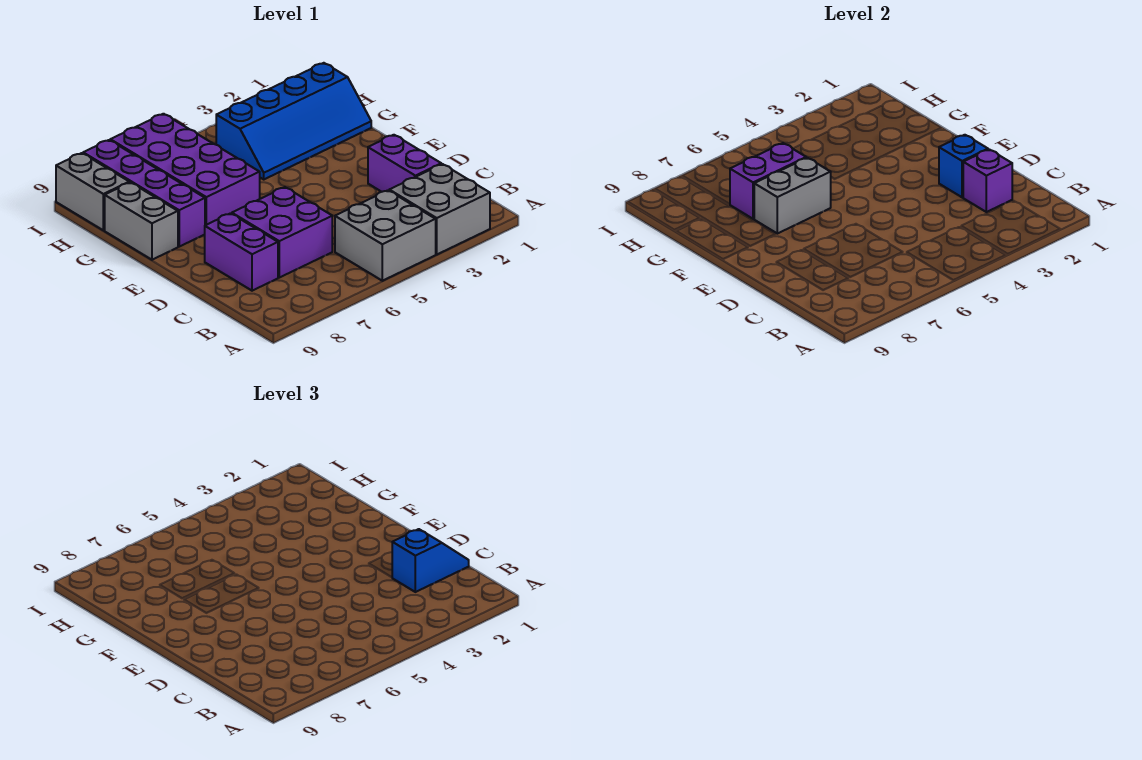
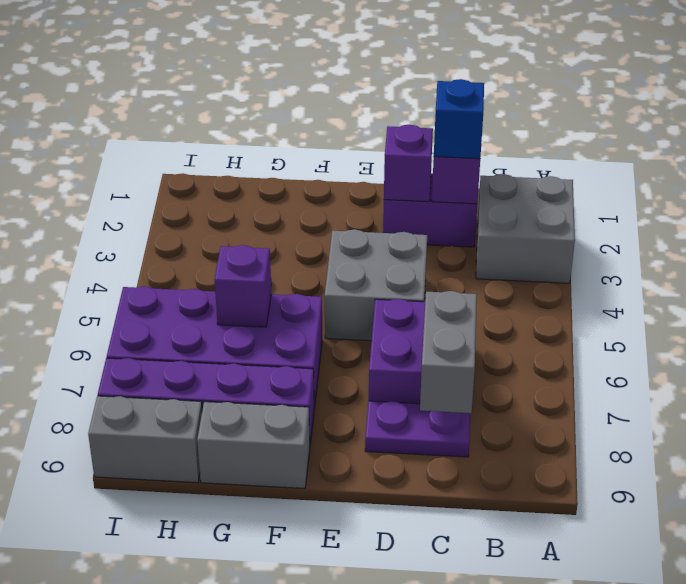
grey brick A4:B5 level 1 -> grey brick D4:E5 level 1
purple brick C8:D8 level 1 -> purple plate C8:D8 level 1
blue brick D2 level 2 -> purple brick D2 level 2
grey brick F6:F7 level 2 -> grey brick C7:C8 level 2
blue slope G1:H4 level 1 top H -> none
purple brick G6:G7 level 2 -> purple brick G6 level 2

